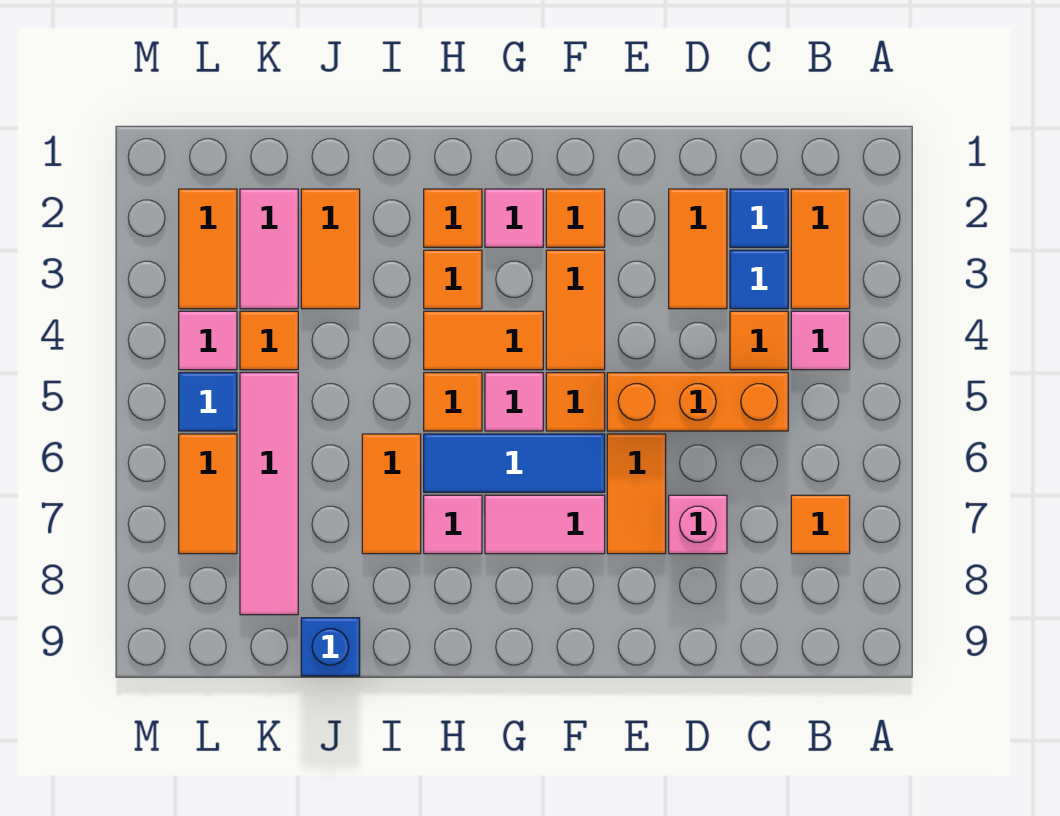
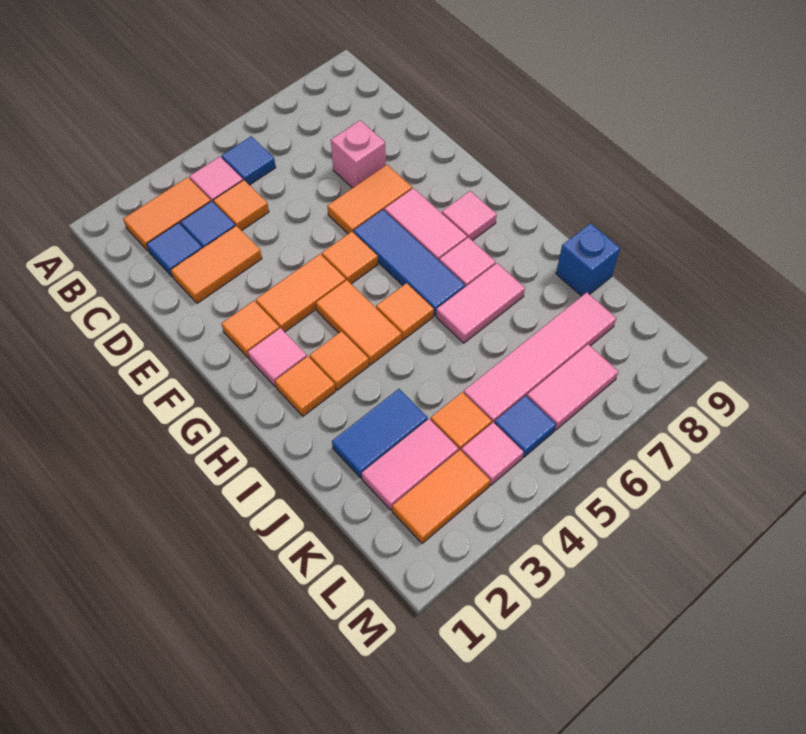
none -> blue tile B5 level 1
orange tile B7 level 1 -> none
orange brick C5:E5 level 1 -> none
pink tile G5 level 1 -> pink tile G8 level 1
orange tile I6:I7 level 1 -> pink tile I6:I7 level 1
orange tile J2:J3 level 1 -> blue tile J2:J3 level 1
orange tile L6:L7 level 1 -> pink tile L6:L7 level 1

